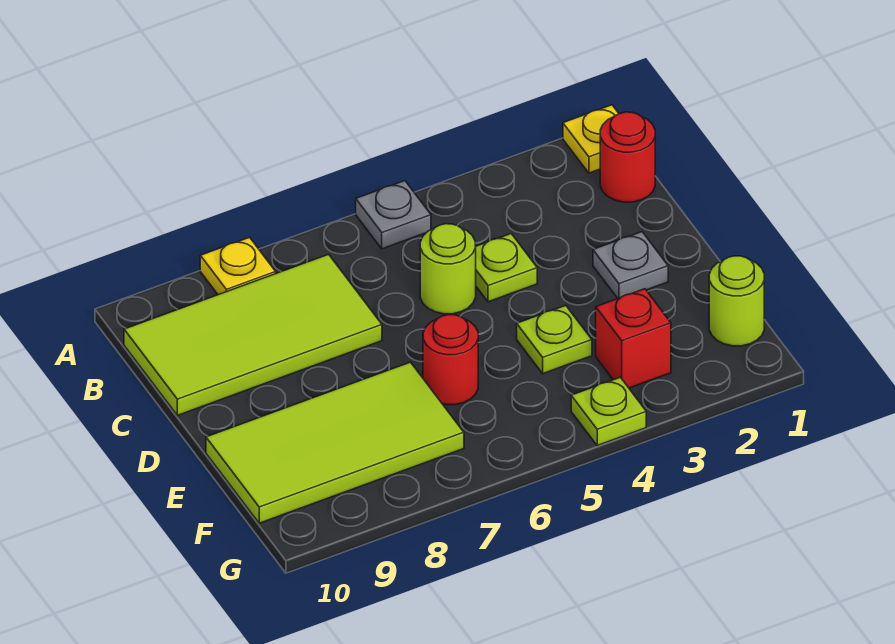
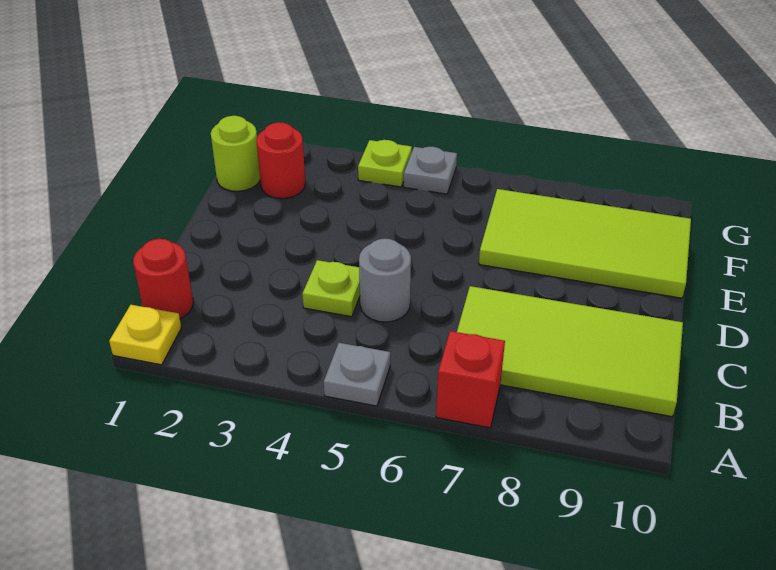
yellow plate A8 level 1 -> none
lime round brick C5 level 1 -> grey round brick C5 level 1
grey plate D2 level 1 -> grey plate G5 level 1
lime plate E4 level 1 -> none
red round brick E6 level 1 -> red round brick F2 level 1
red brick F3 level 1 -> red brick A7 level 1

